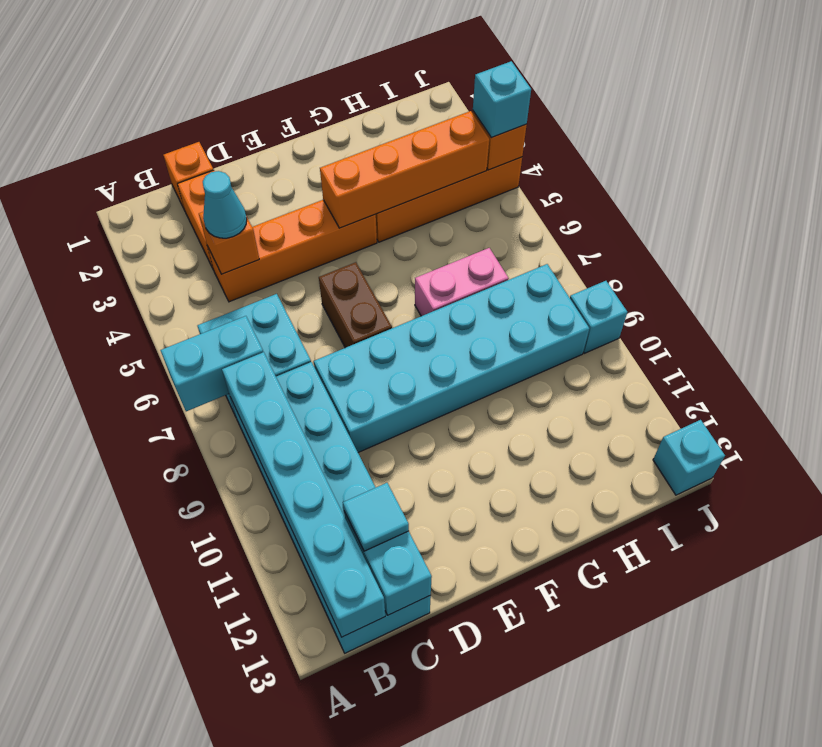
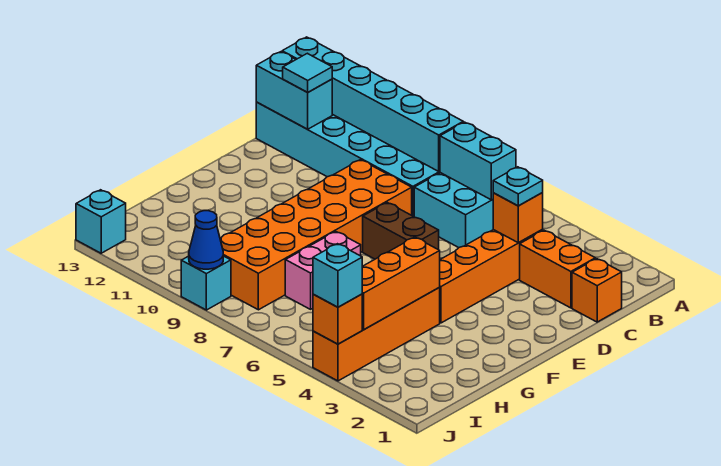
cyan brick A7:B7 level 2 -> cyan brick B6:B7 level 2
cyan cone C4 level 3 -> cyan plate C4 level 3
cyan brick D8:I9 level 1 -> orange brick D8:I9 level 1
orange brick F4:I4 level 2 -> orange brick G4:I4 level 2
none -> blue cone J9 level 2

